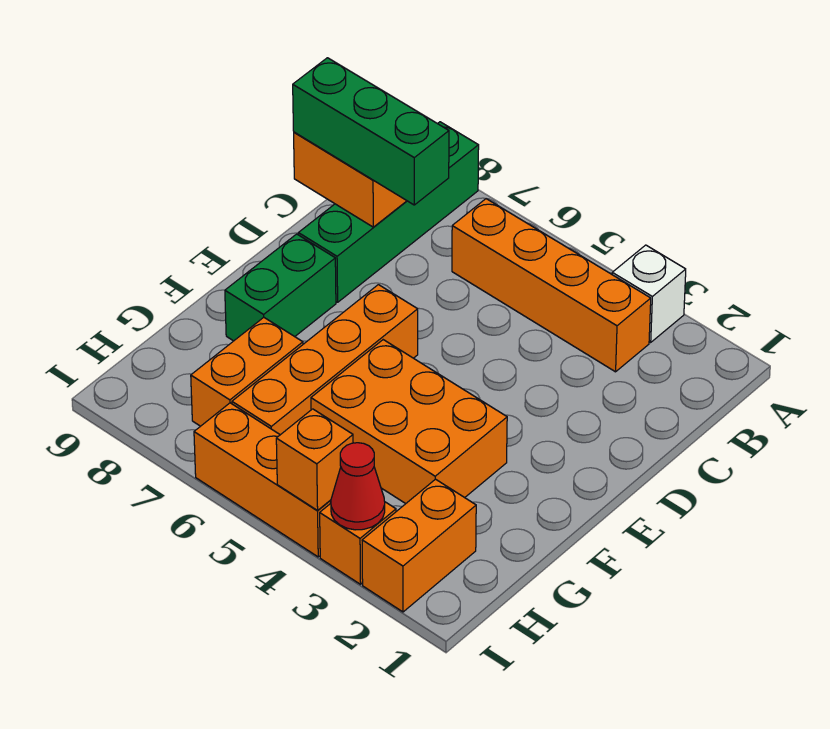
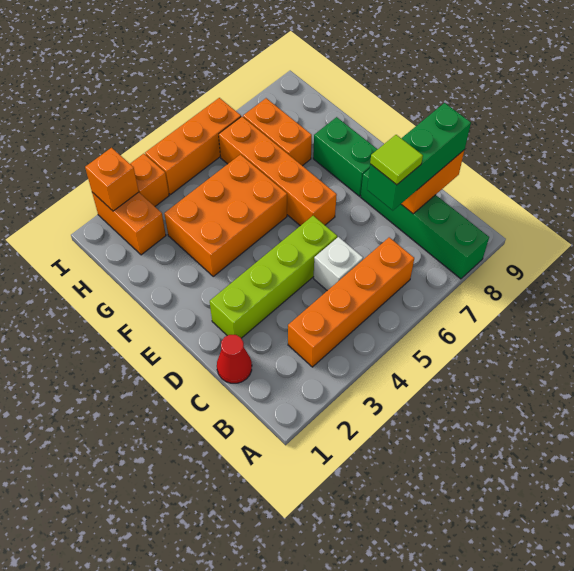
white brick A3 level 1 -> white brick C5 level 1
none -> lime tile C7 level 4
none -> lime brick D2:D5 level 1
red cone I3 level 2 -> red cone C1 level 1
orange brick I4 level 2 -> orange brick I2 level 2

